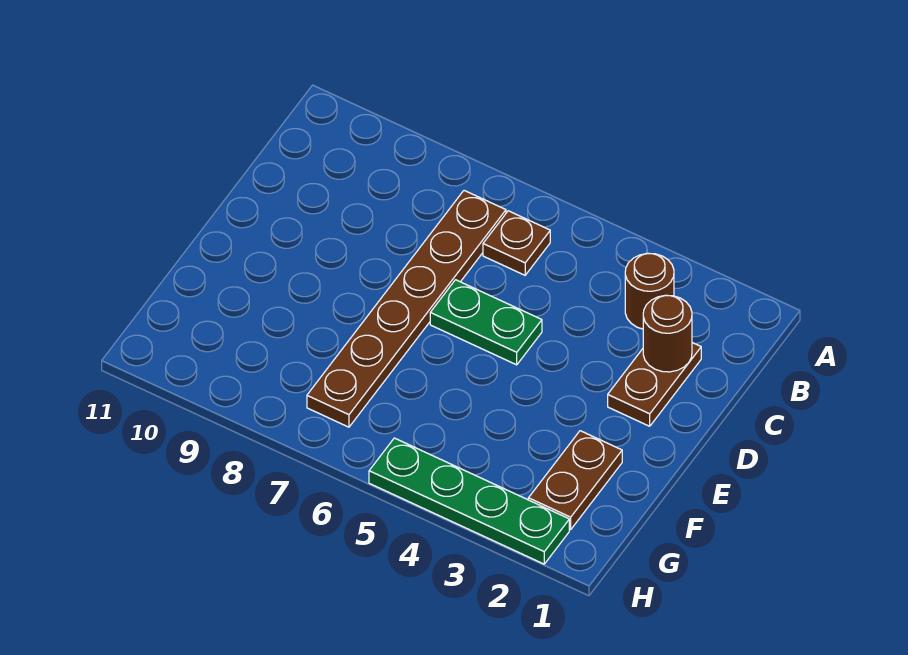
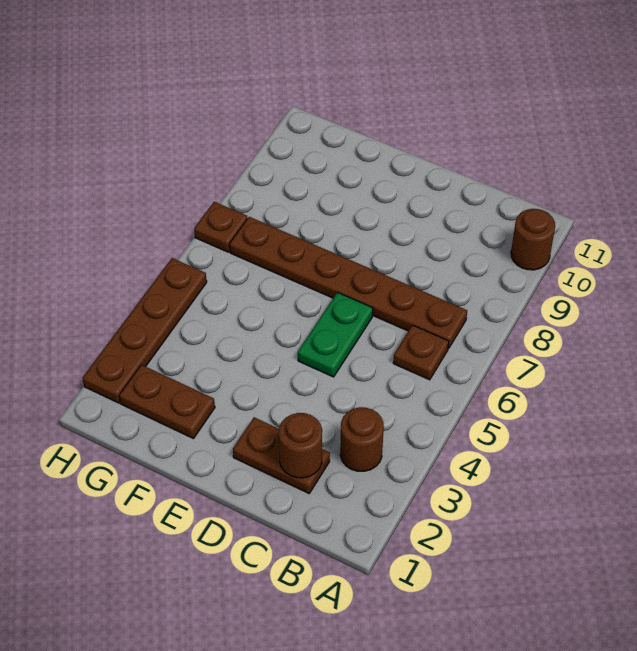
none -> brown round brick A10 level 1
green plate H2:H5 level 1 -> brown plate H2:H5 level 1
none -> brown plate H7 level 1

